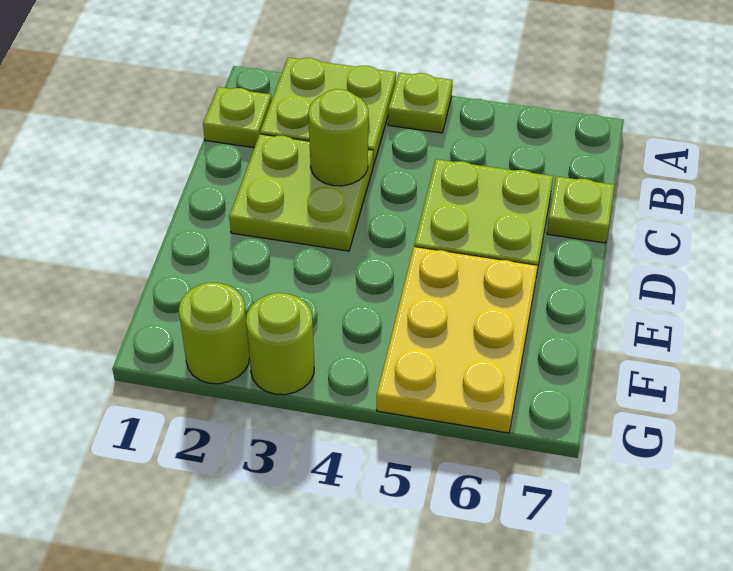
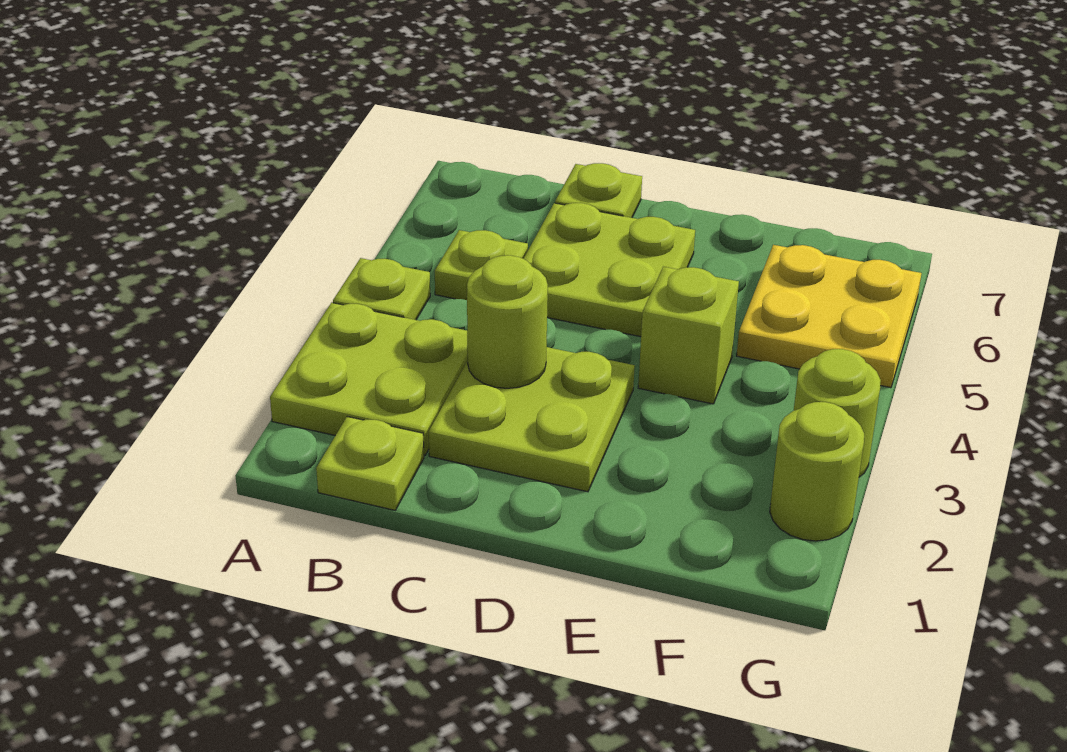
none -> lime plate B5 level 1
none -> lime brick E4 level 1
yellow plate E5:G6 level 1 -> yellow plate F5:G6 level 1

